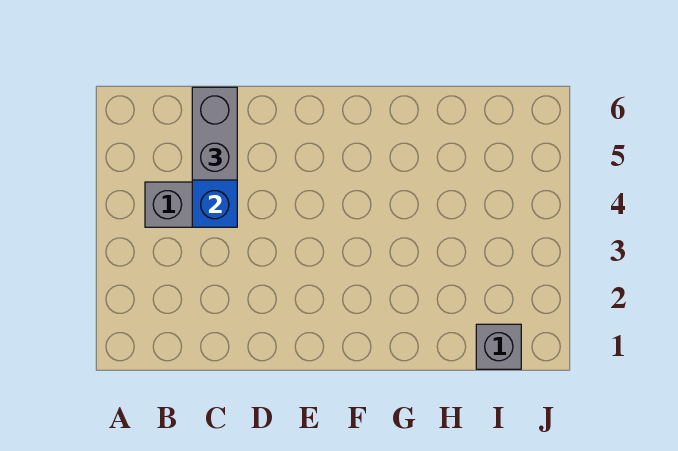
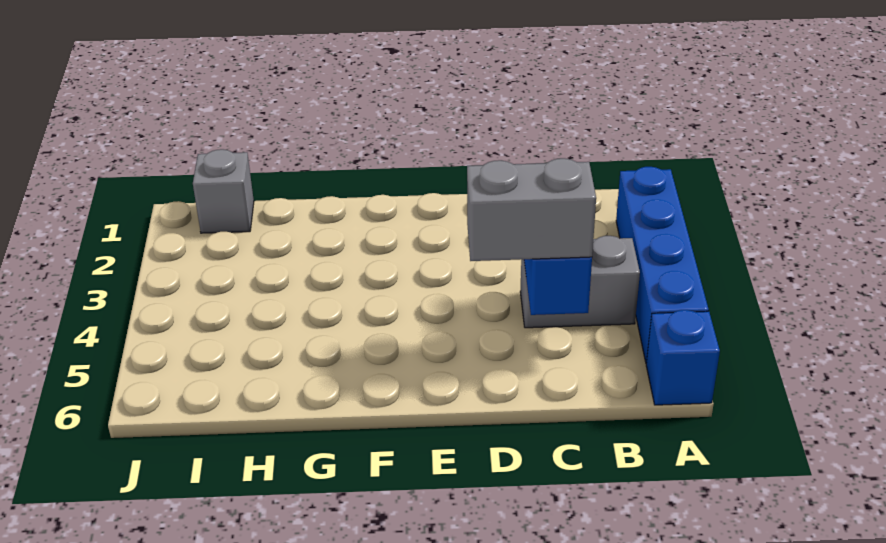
none -> blue brick A2:A5 level 1
none -> blue brick A6 level 1
grey brick C5:C6 level 3 -> grey brick C5:D5 level 3

